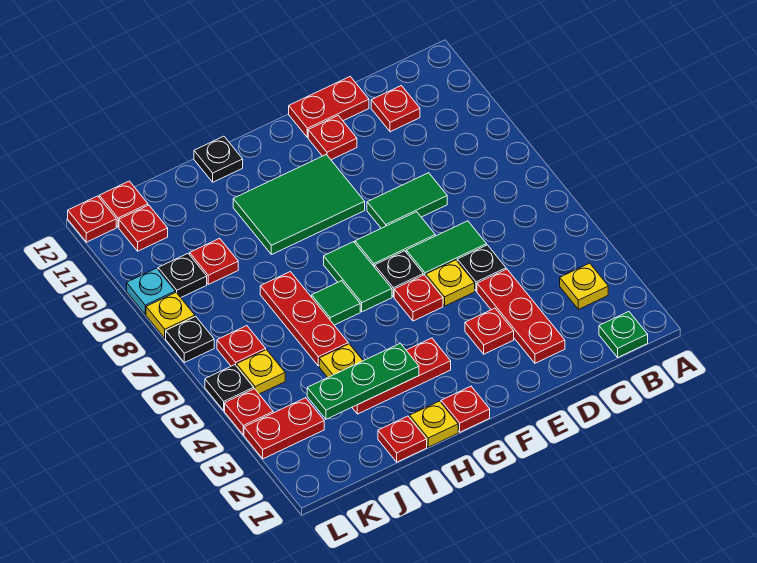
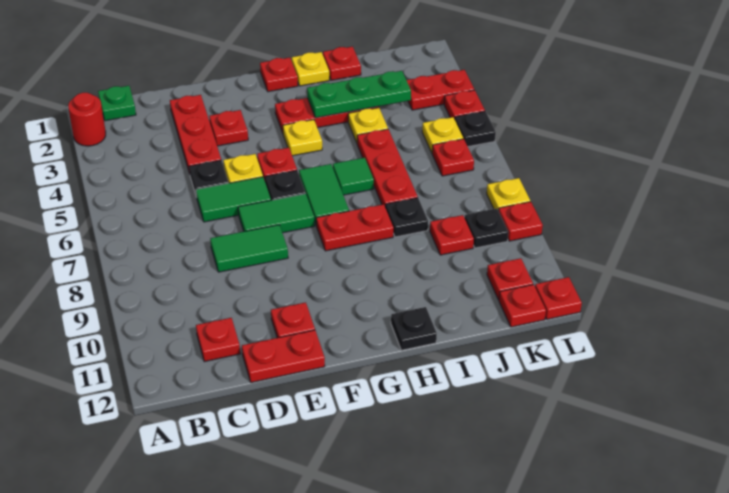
none -> red round brick A2 level 1
yellow plate B3 level 1 -> yellow plate G4 level 1
green tile F9:H10 level 1 -> none
none -> red plate G8:H8 level 1
black plate L7 level 1 -> black plate I8 level 1
cyan plate L9 level 1 -> red plate L9 level 1

